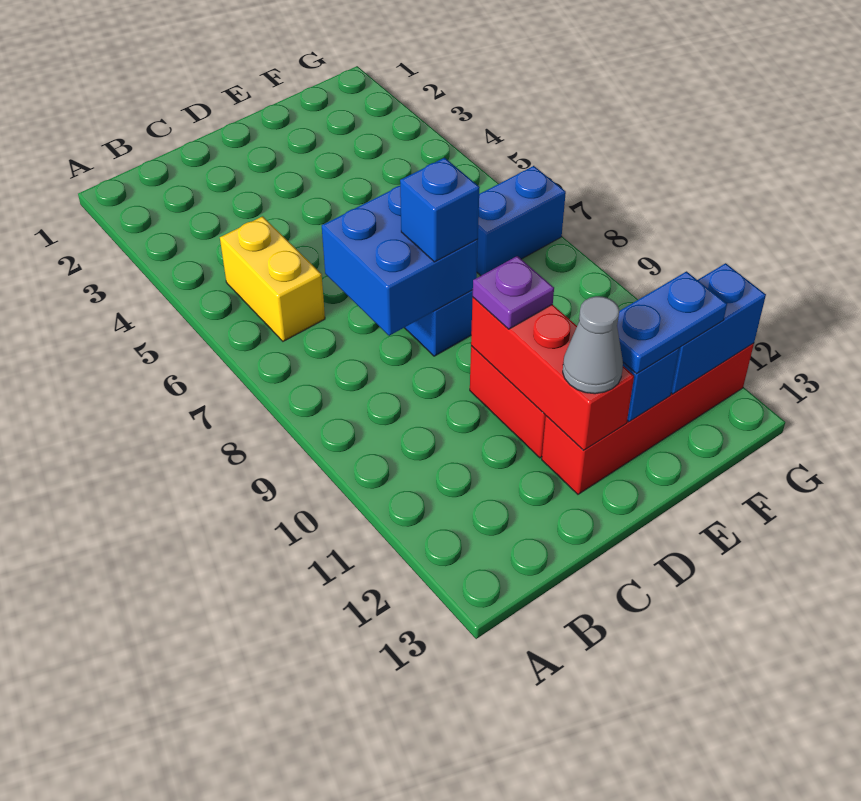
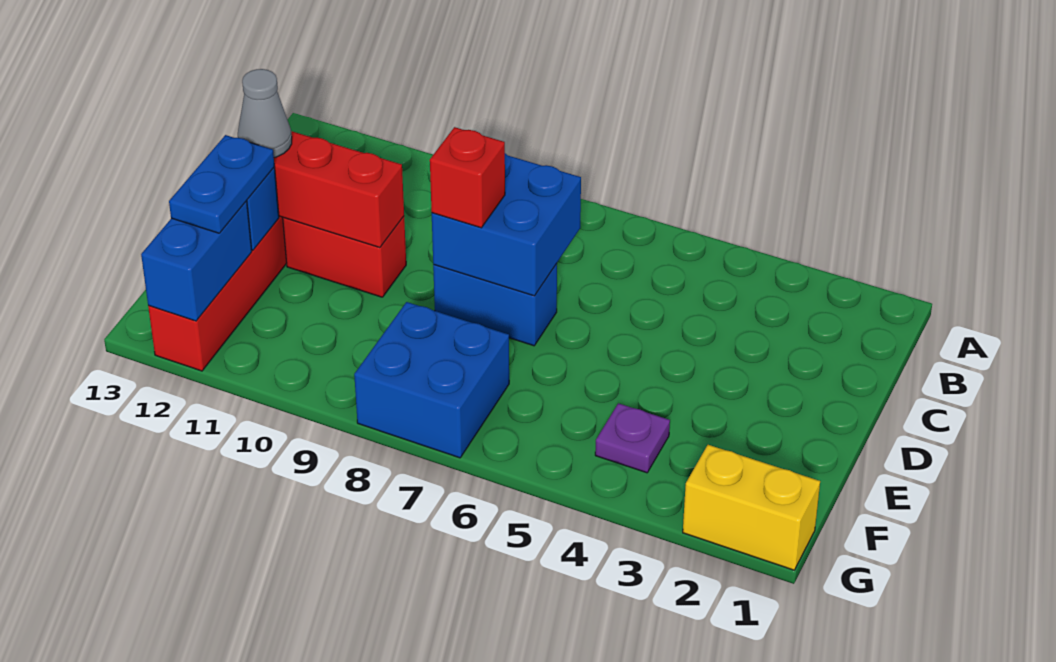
yellow brick B5:B6 level 1 -> yellow brick G1:G2 level 1
blue brick D8 level 3 -> red brick D8 level 3
purple plate D10 level 3 -> purple plate F4 level 1
blue brick F7:G7 level 1 -> blue brick F7:G8 level 1

